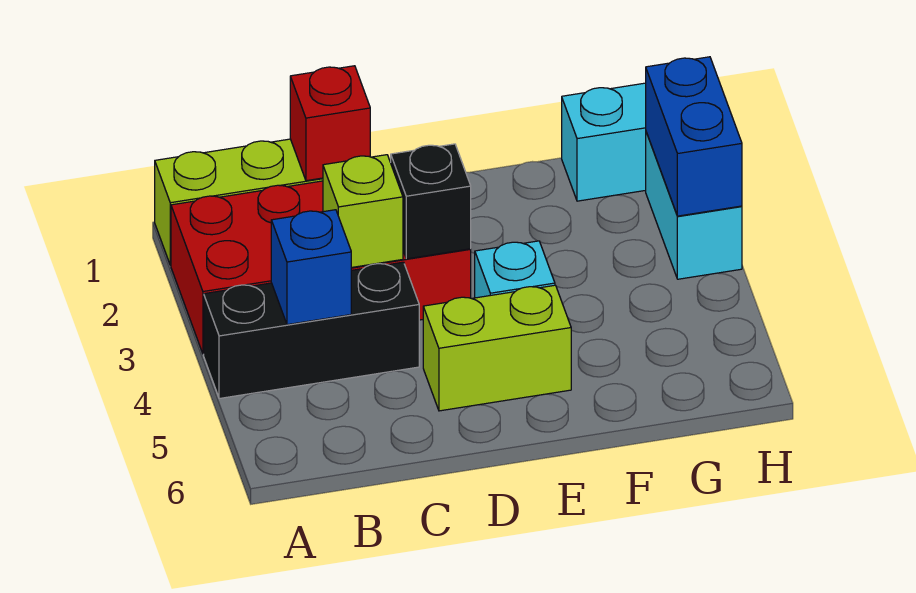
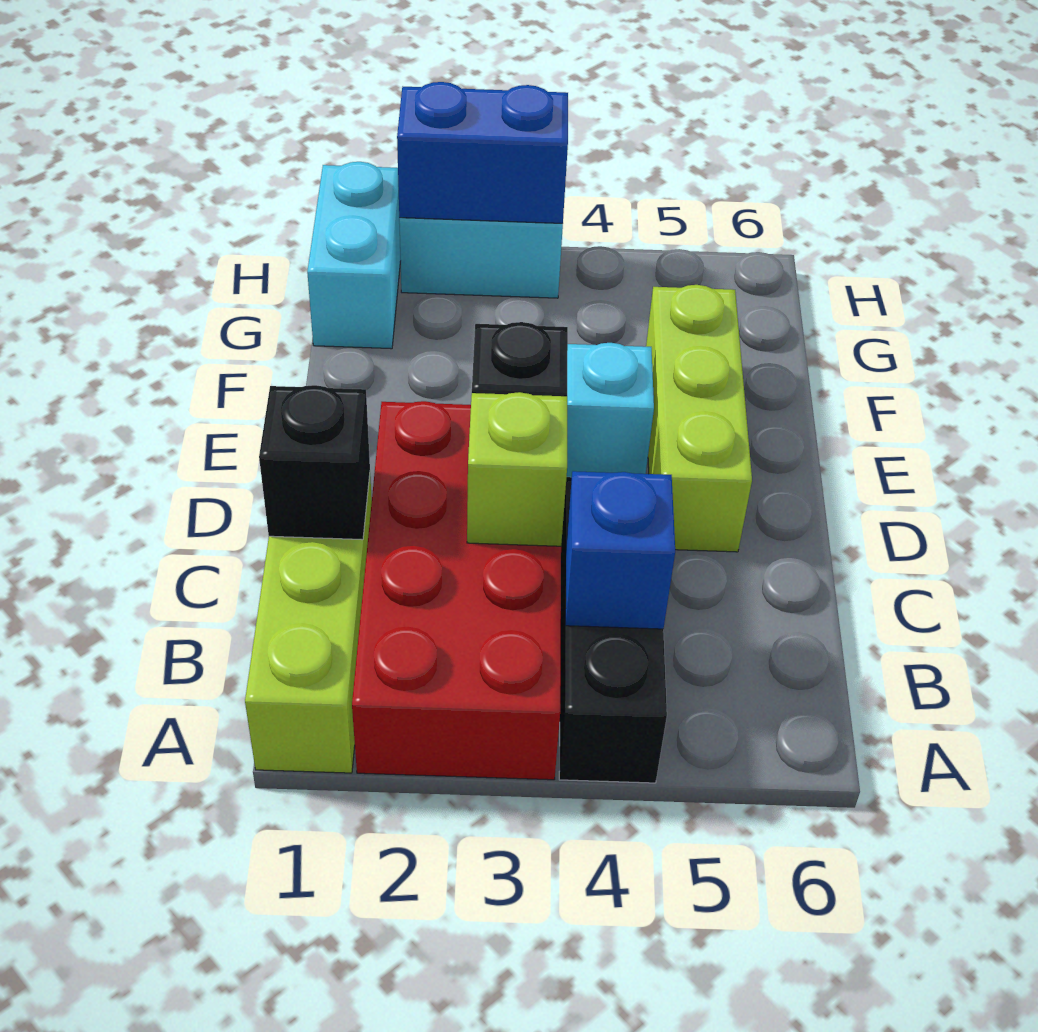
red brick C1 level 2 -> black brick C1 level 2
lime brick D5:E5 level 1 -> lime brick D5:F5 level 1

